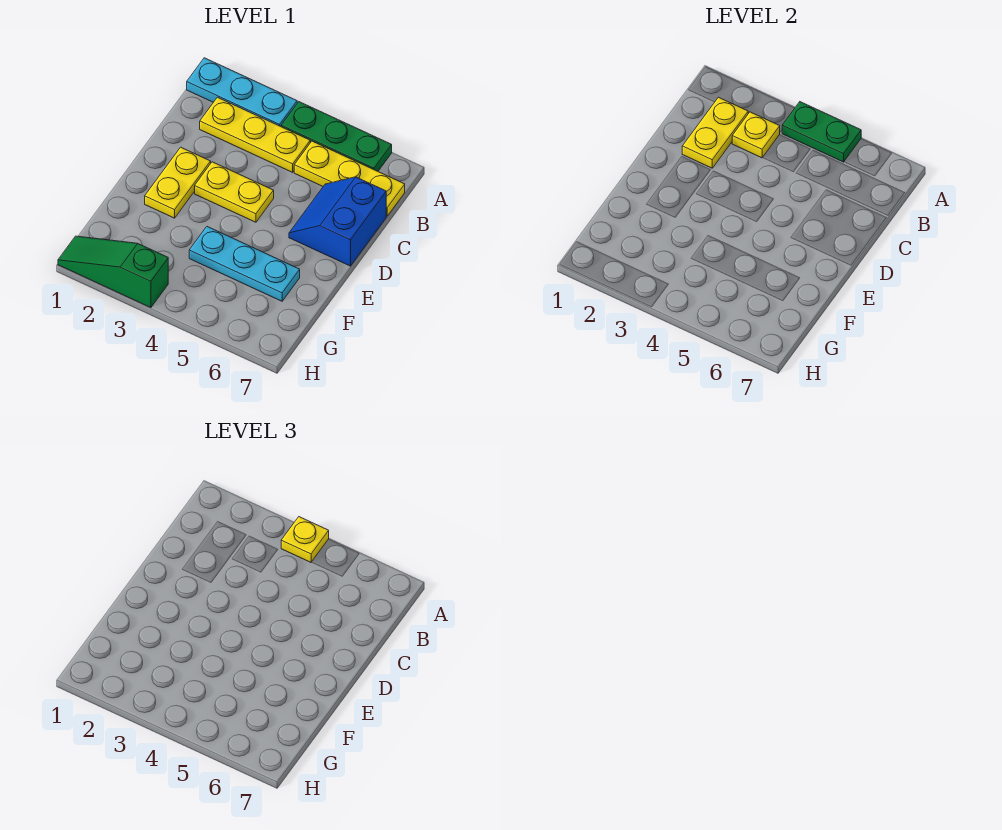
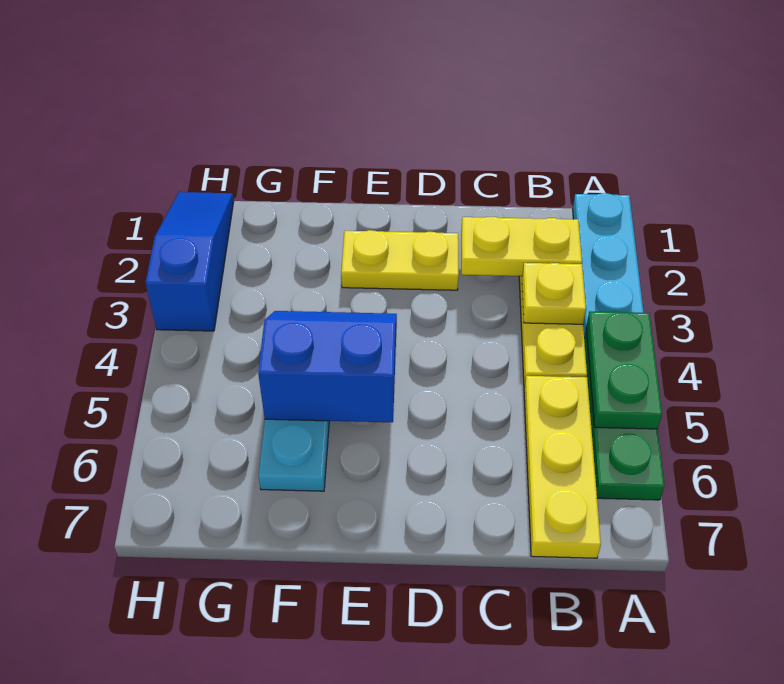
yellow plate A4 level 3 -> none
blue slope C6:D7 level 1 top 7 -> blue slope E4:F5 level 2 top 5
yellow plate D3:D4 level 1 -> none
green slope H1:H3 level 1 top 3 -> blue slope H1:H3 level 1 top 3

